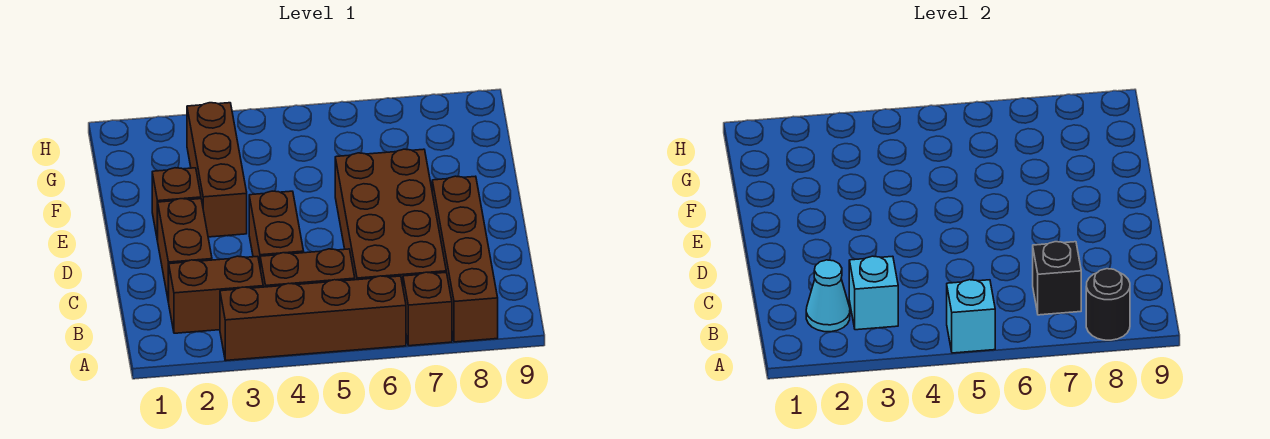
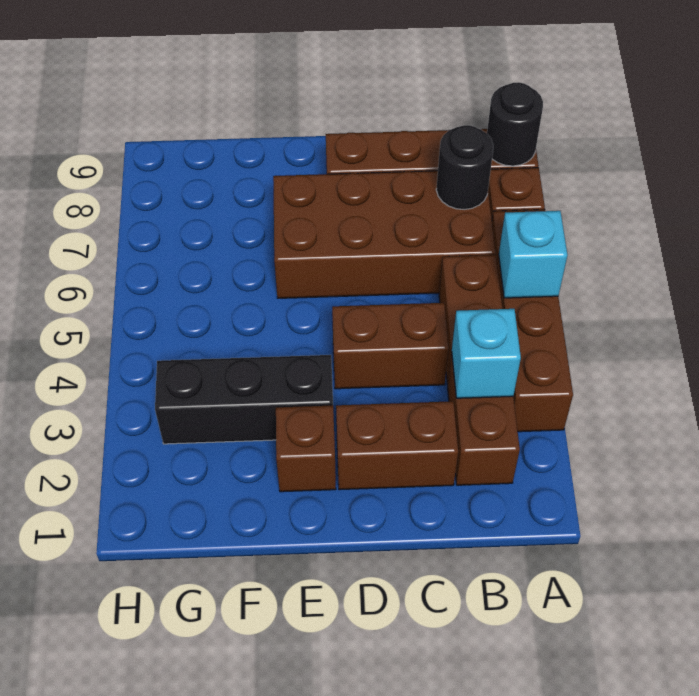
cyan cone B2 level 2 -> none
black brick B7 level 2 -> black round brick B7 level 2
brown brick E3:G3 level 1 -> black brick E3:G3 level 1

